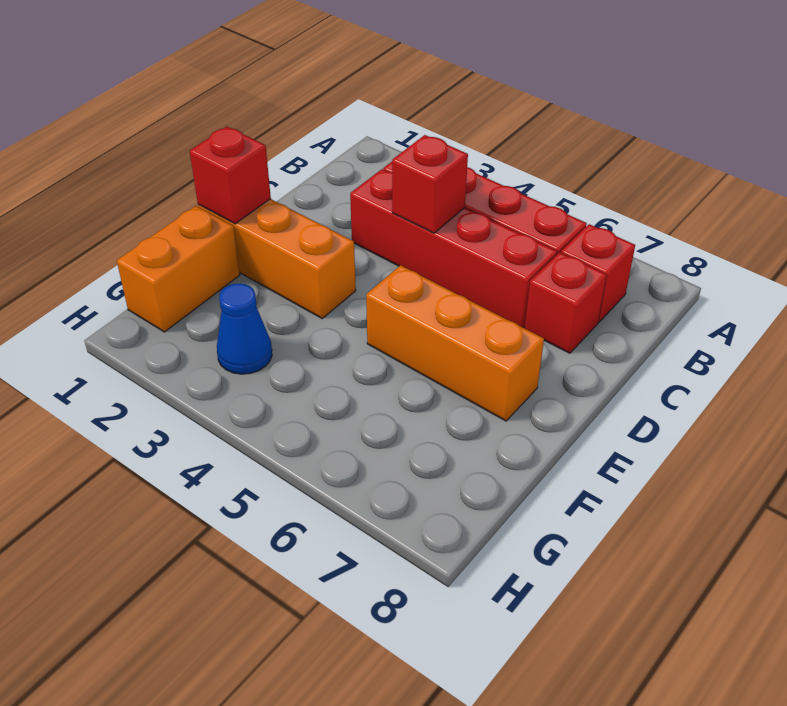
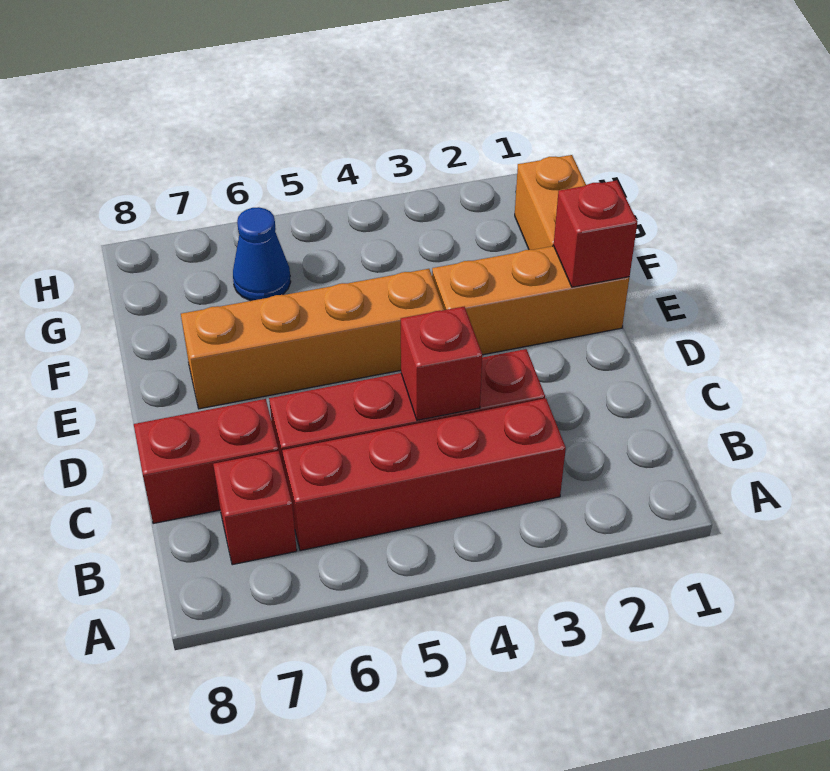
red brick C7 level 1 -> red brick C7:C8 level 1
orange brick E5:E7 level 1 -> orange brick E4:E7 level 1
blue cone G3 level 1 -> blue cone G6 level 1

